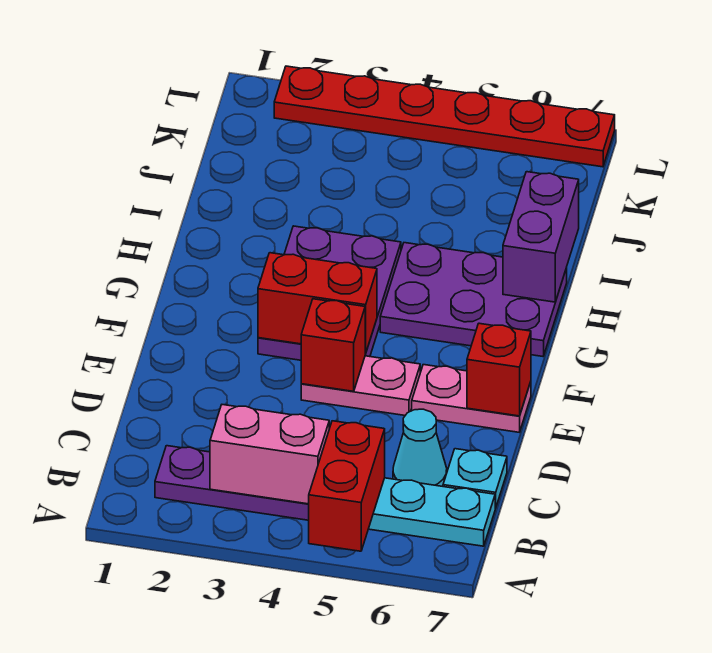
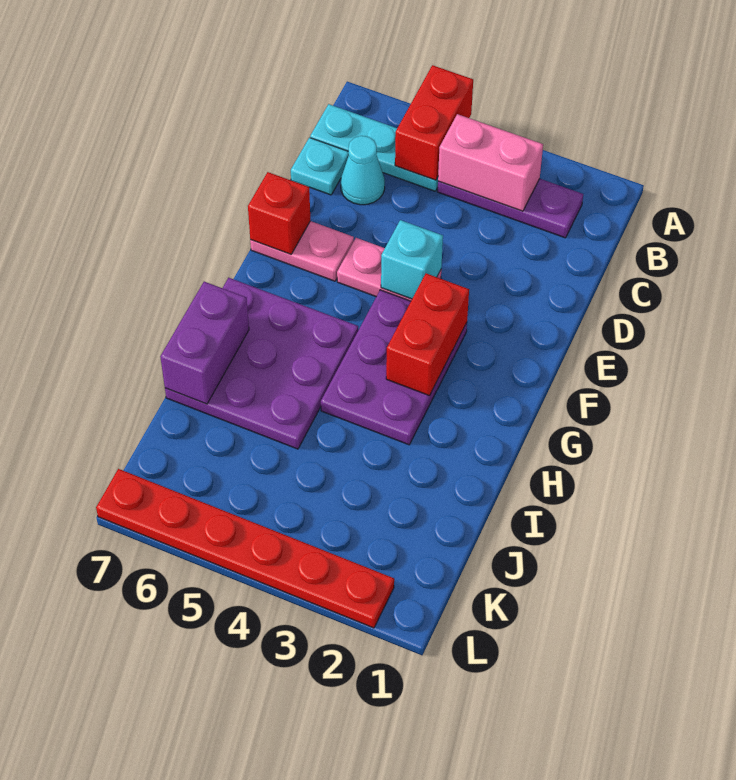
red brick E4 level 2 -> cyan brick E4 level 2
red brick F3:F4 level 2 -> red brick F3:G3 level 2
purple plate G5:H7 level 1 -> purple plate G5:I7 level 1

